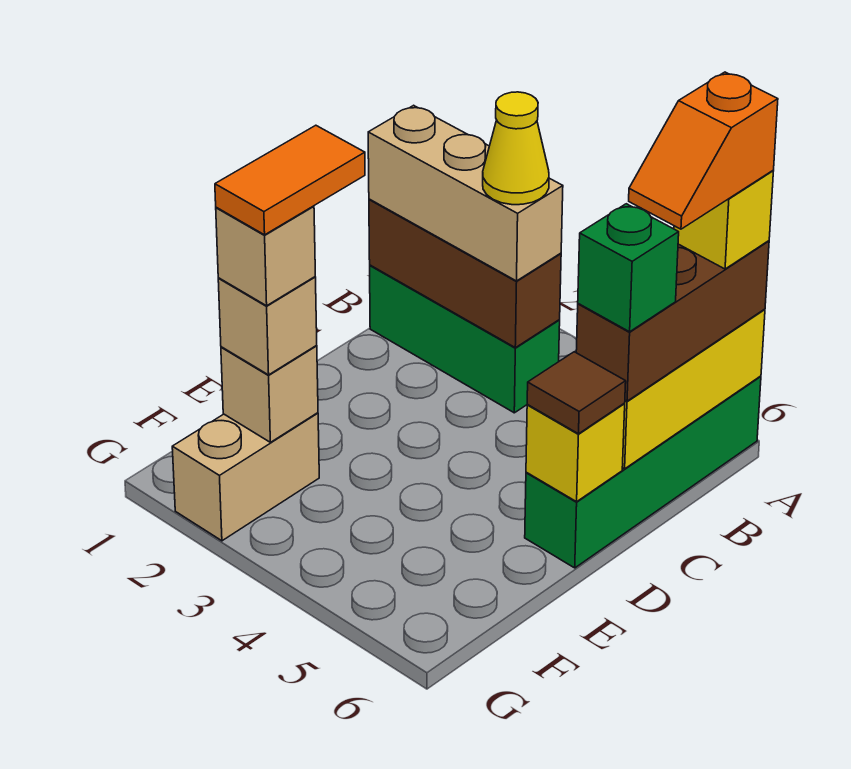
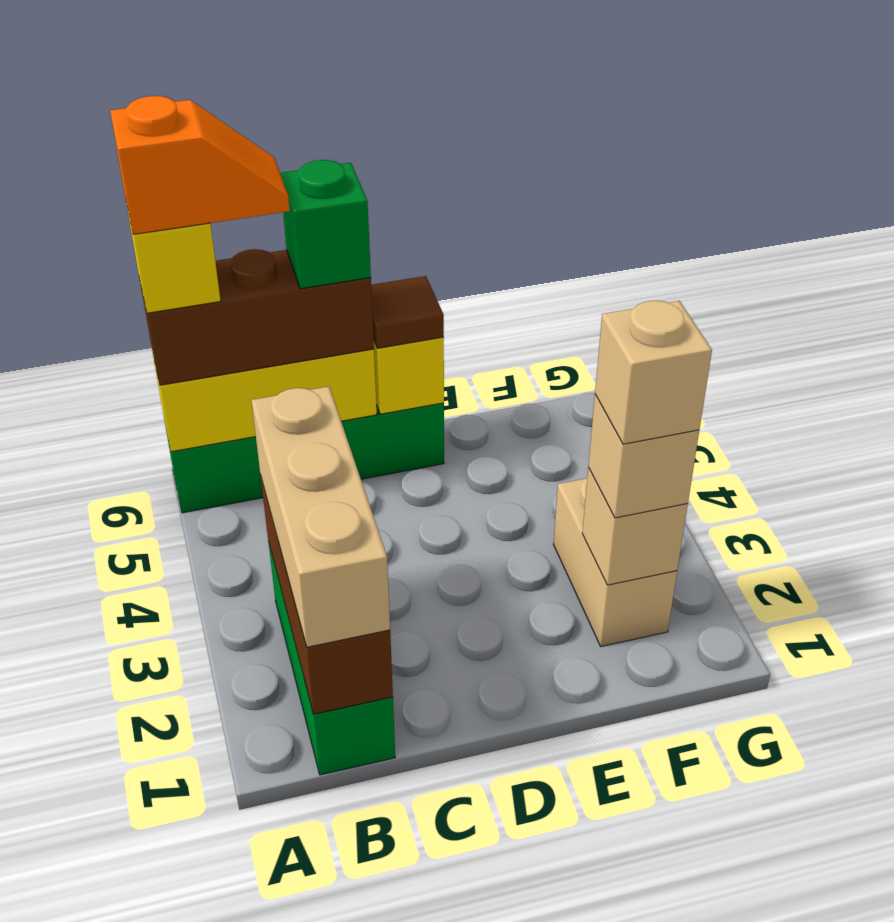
yellow cone B3 level 4 -> none
orange tile E2:F2 level 5 -> none
tan brick F2:G2 level 1 -> tan brick F2:F3 level 1

